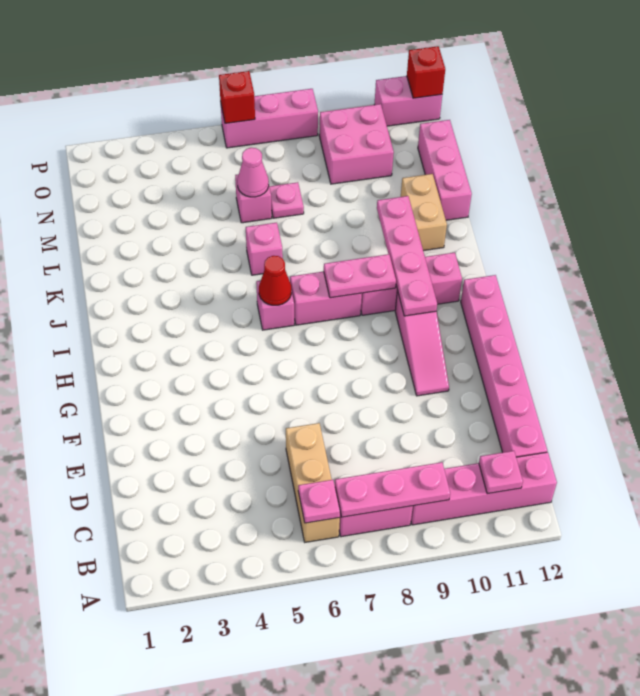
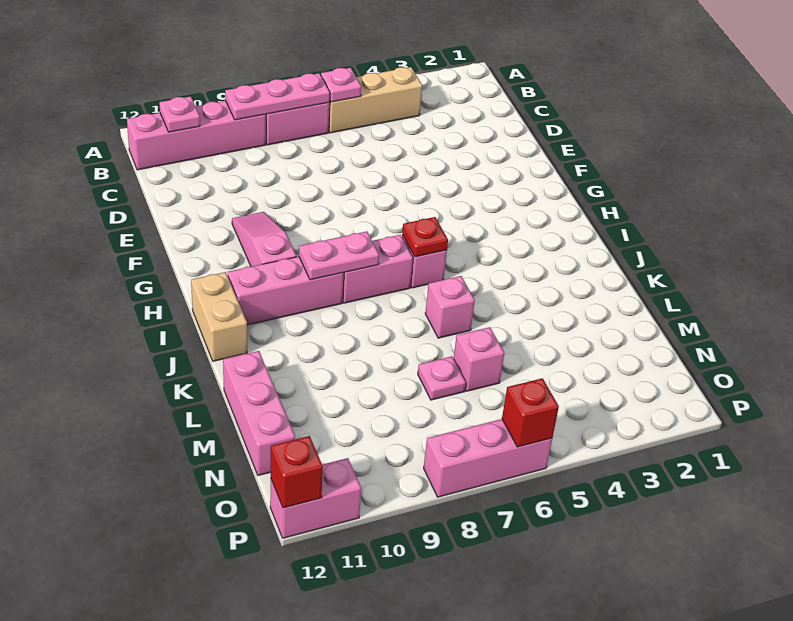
tan brick B6:D6 level 1 -> tan brick B4:B6 level 1
pink brick C12:H12 level 1 -> none
pink plate H10:K10 level 2 -> none
red cone I6 level 2 -> red plate I6 level 2
tan brick K11:L11 level 1 -> tan brick I12:J12 level 1
pink cone M6 level 2 -> none
pink brick N9:O10 level 1 -> none

